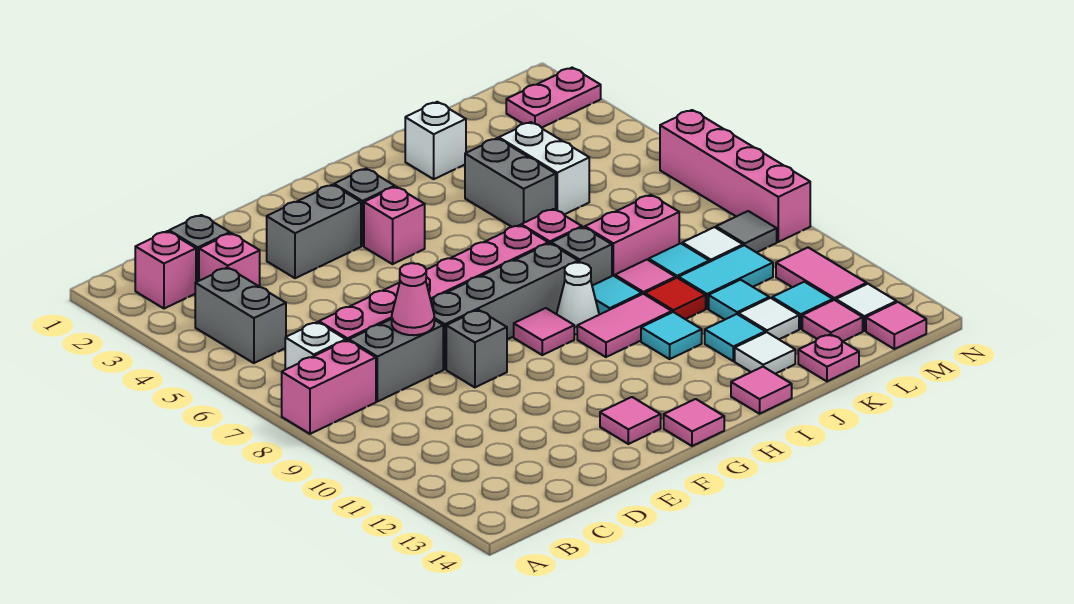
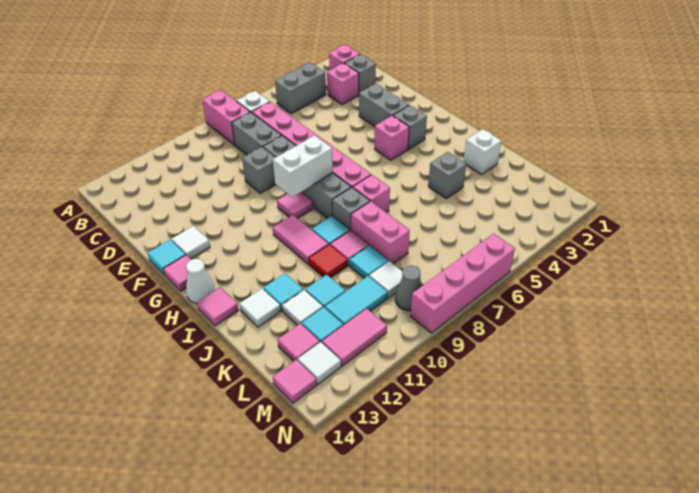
pink cone D8 level 2 -> none
pink tile F13 level 1 -> white tile F13 level 1
white cone H9 level 1 -> white cone H14 level 1
cyan tile I11 level 1 -> cyan tile F14 level 1
grey brick J4:J5 level 1 -> grey brick J4 level 1
white brick K4:K5 level 1 -> white brick G8:G9 level 2
cyan tile K10:L10 level 1 -> cyan tile L10:L11 level 1
pink plate K14 level 1 -> none
pink plate M2:N2 level 1 -> none
grey tile M9 level 1 -> grey cone M9 level 1

